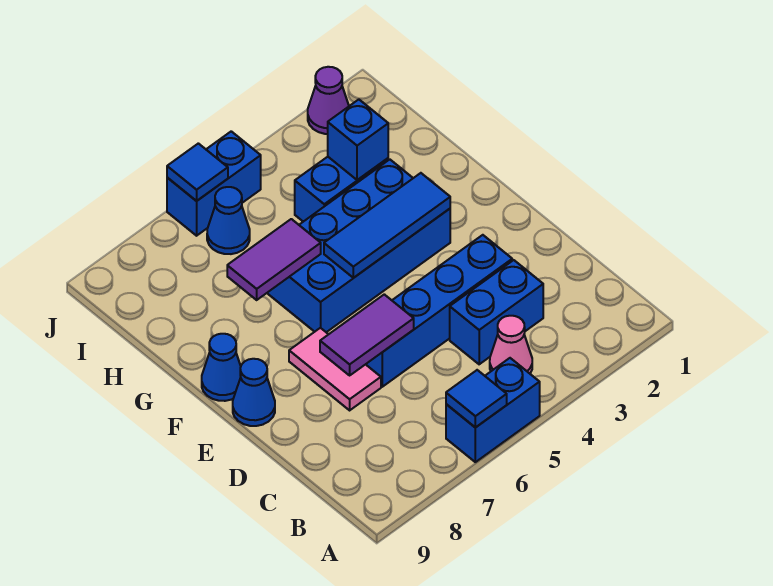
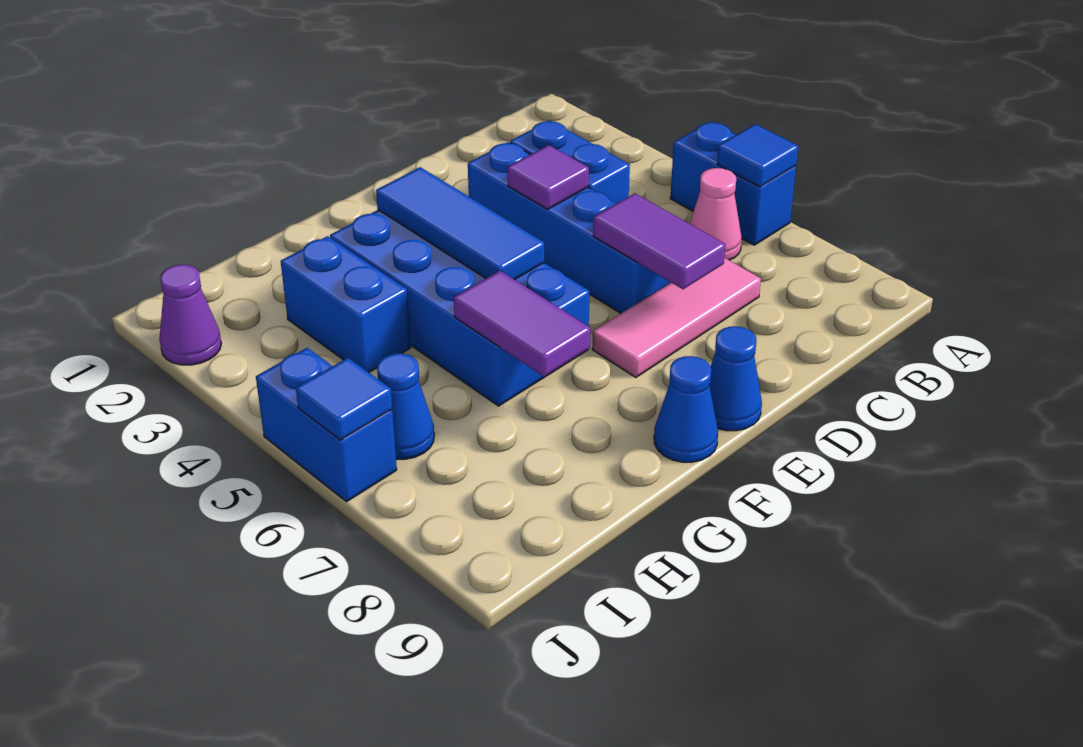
pink cone B4 level 1 -> pink cone B6 level 1
none -> purple tile D4 level 2
pink tile D7:E7 level 1 -> pink tile C7:E7 level 1
blue brick H3 level 2 -> none

